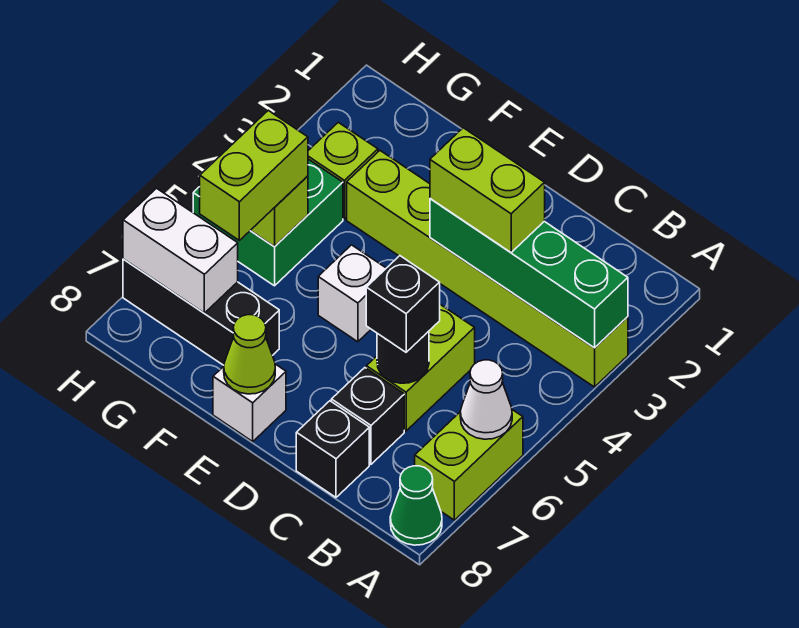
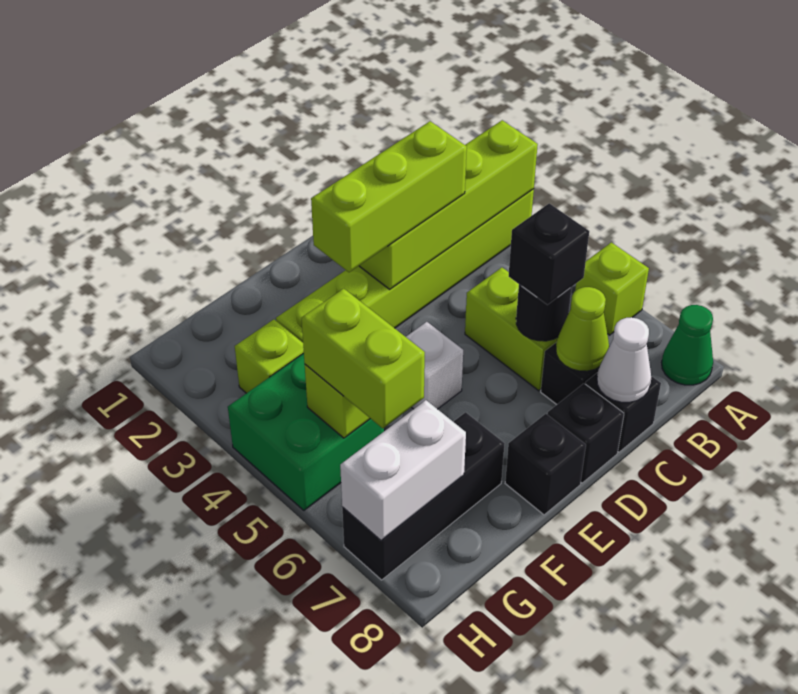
green brick A3:D3 level 2 -> lime brick A3:D3 level 2
lime brick A6:A7 level 1 -> lime brick A6 level 1
white cone A6 level 2 -> white cone C8 level 2
lime brick C3:D3 level 3 -> lime brick C3:E3 level 3
none -> black brick D8 level 1
white brick E8 level 1 -> black brick E8 level 1
lime cone E8 level 2 -> lime cone C7 level 2

